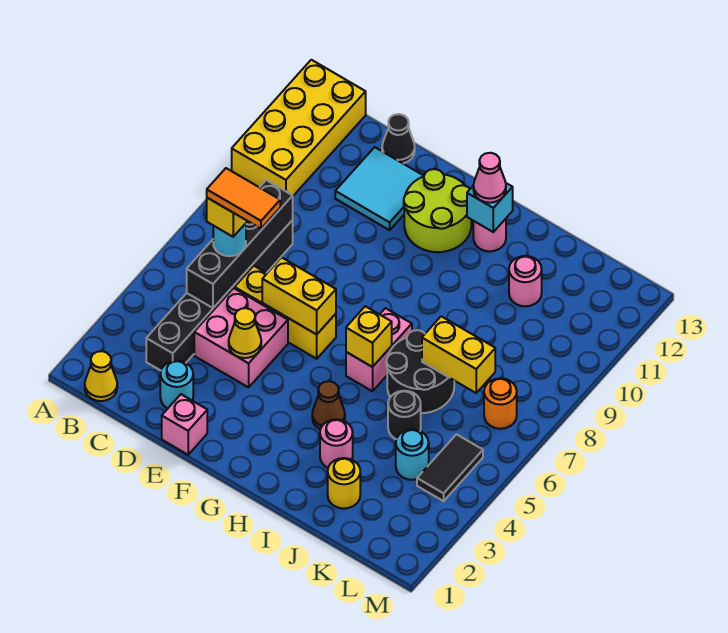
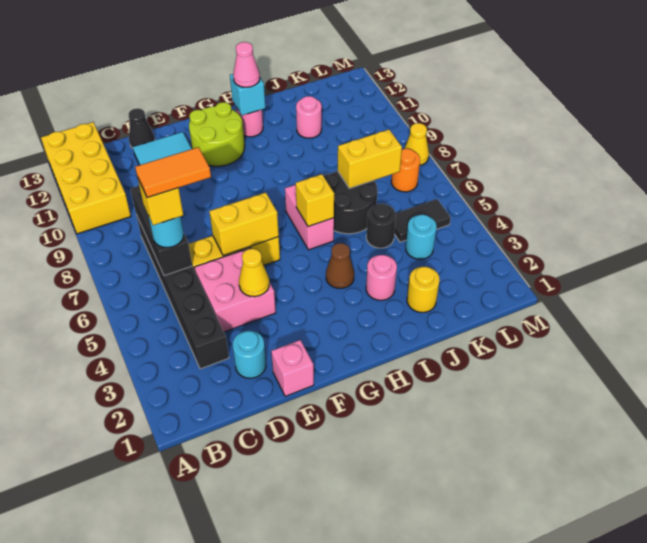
yellow cone B1 level 1 -> yellow cone M8 level 1
black brick C5:C8 level 2 -> black brick C6:C8 level 2
black tile L4:L5 level 1 -> black tile K5:L5 level 1

